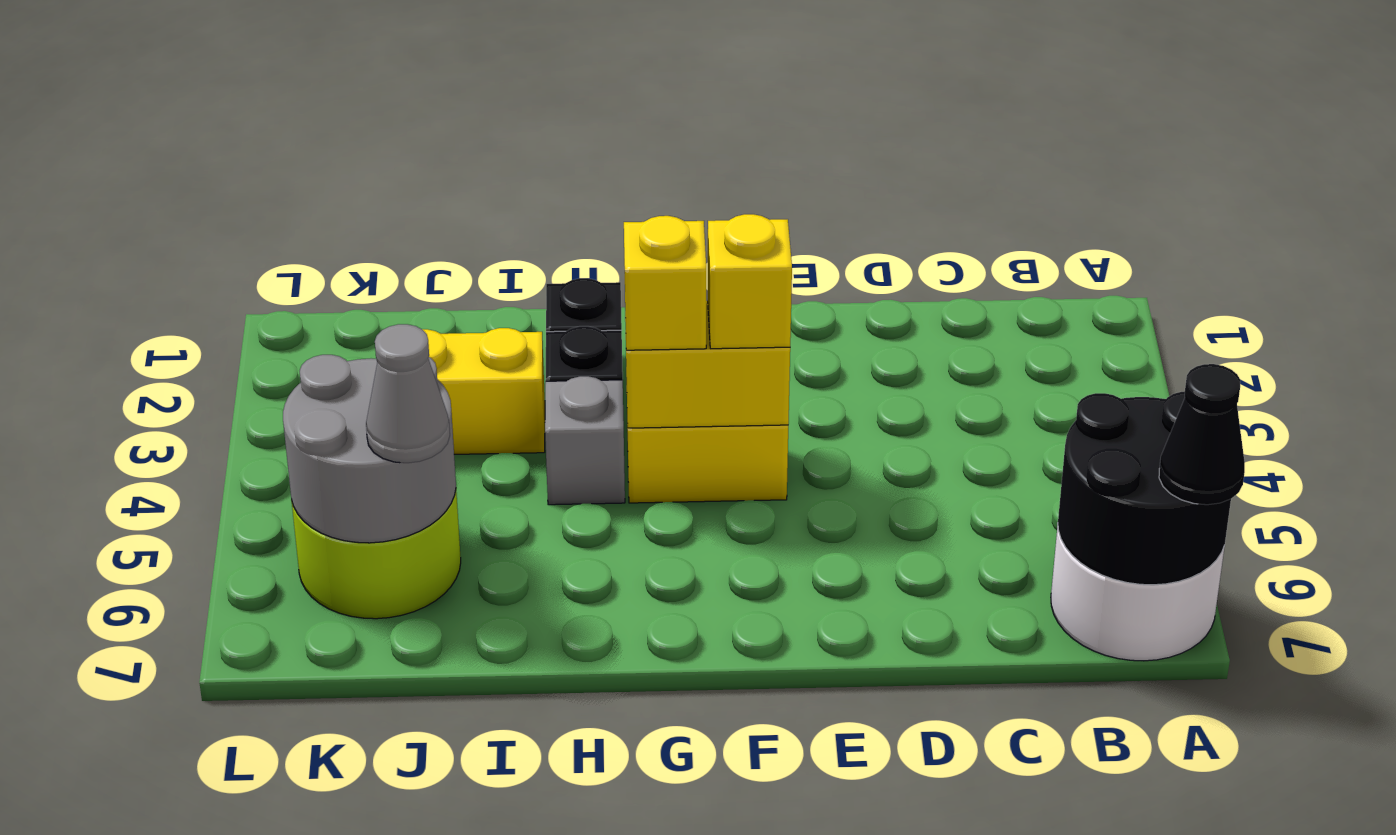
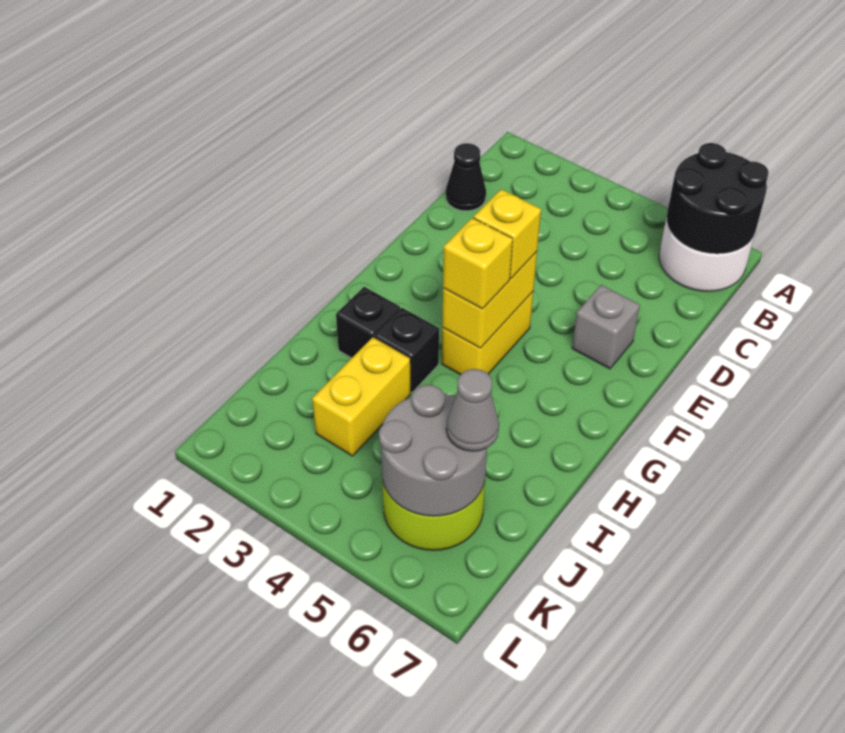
black cone A7 level 3 -> black cone C1 level 1
grey brick H4 level 1 -> grey brick E6 level 1

